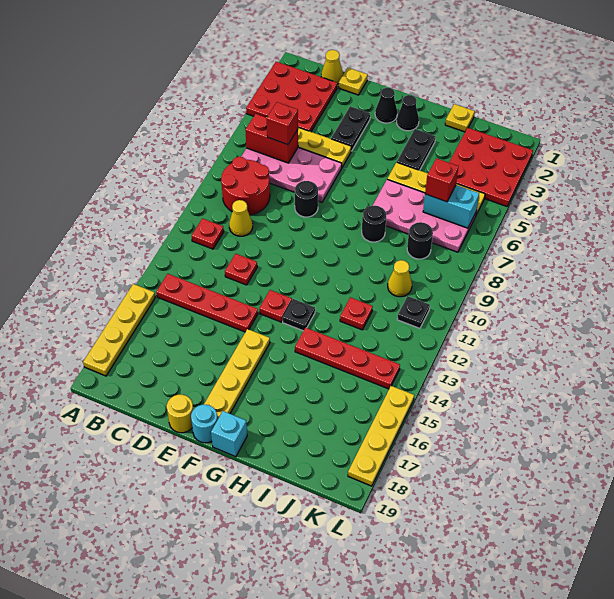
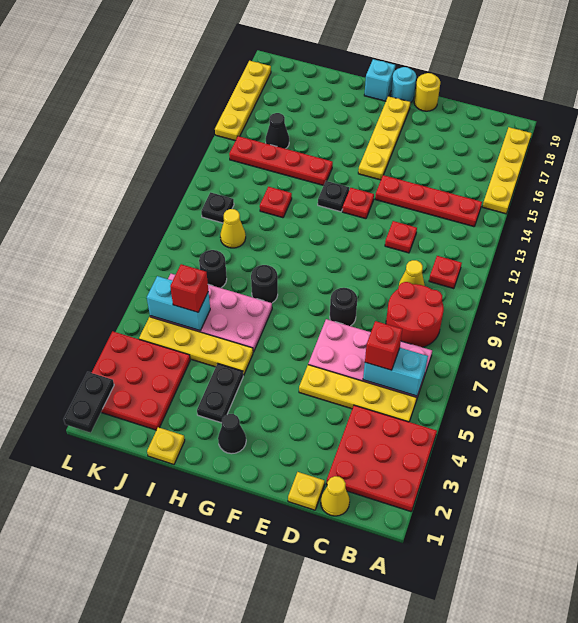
red brick B6:C6 level 2 -> cyan brick B6:C6 level 2
black plate E3:E4 level 1 -> black plate L1:L2 level 2
black cone F2 level 1 -> black cone J15 level 1

